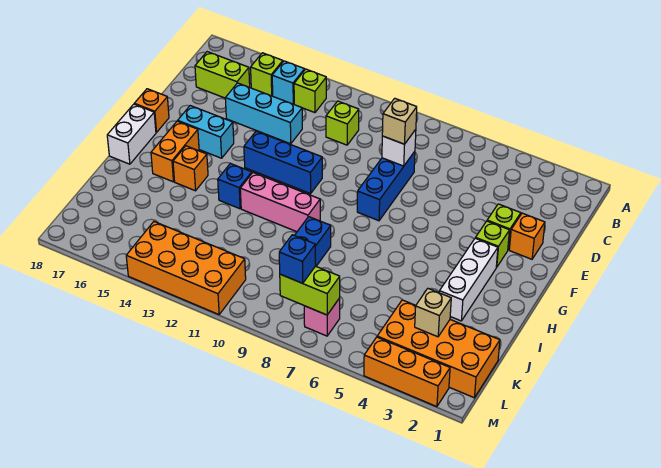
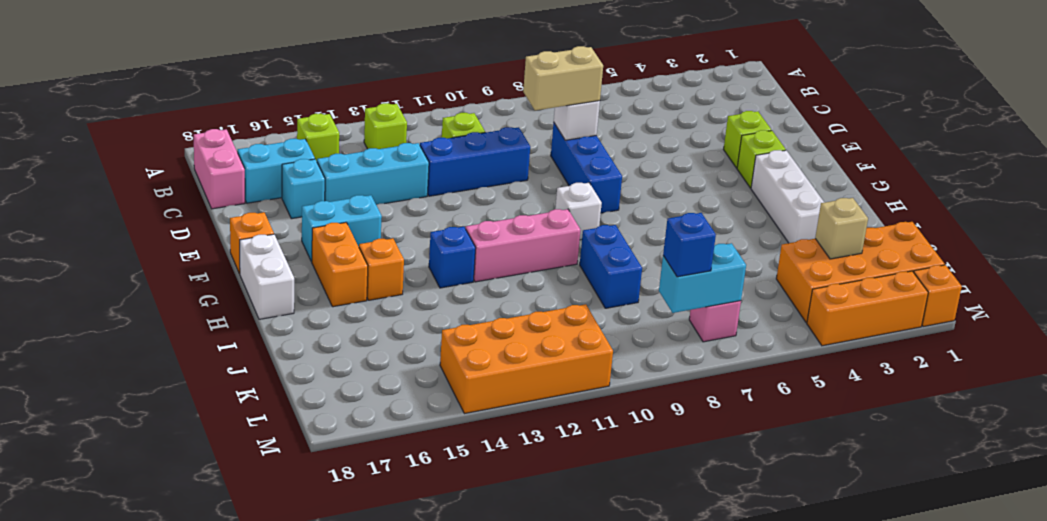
cyan brick B14 level 1 -> cyan brick D16 level 1
none -> pink brick B18:C18 level 1
lime brick C16:C17 level 1 -> cyan brick C16:C17 level 1
tan brick D8 level 3 -> tan brick D8:D9 level 3
orange brick E2 level 1 -> orange brick M1 level 1
blue brick F11:F13 level 1 -> blue brick D10:D12 level 1
none -> white brick G9 level 1
lime brick L7:L8 level 2 -> cyan brick L7:L8 level 2

